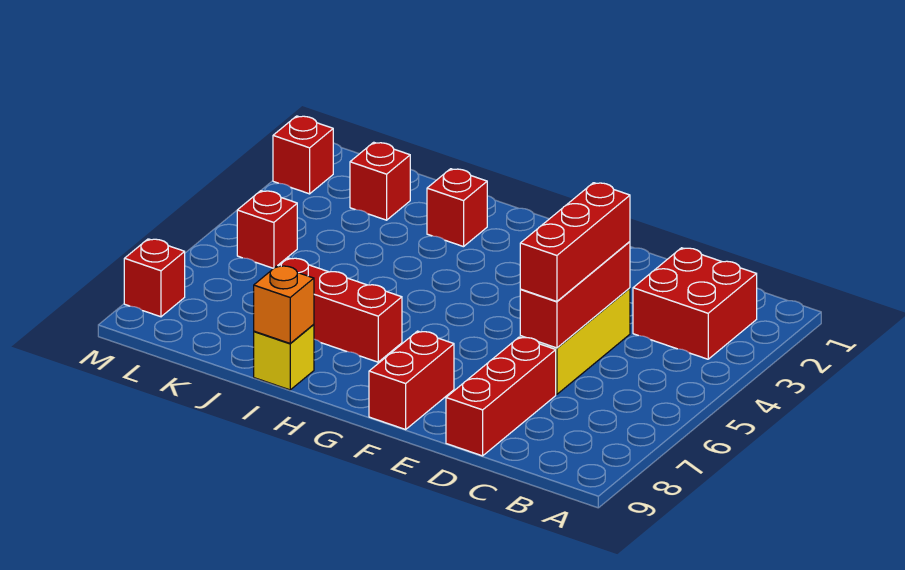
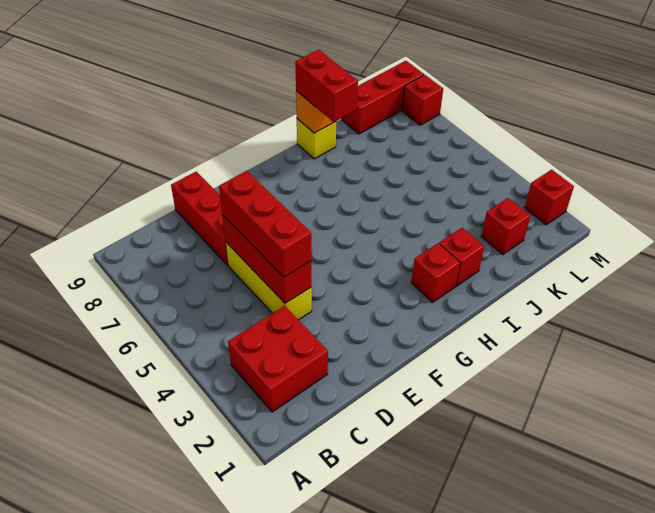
red brick F8:F9 level 1 -> red brick I8:I9 level 3
red brick H7:J7 level 1 -> red brick K9:M9 level 1
red brick L5 level 1 -> red brick H2 level 1

